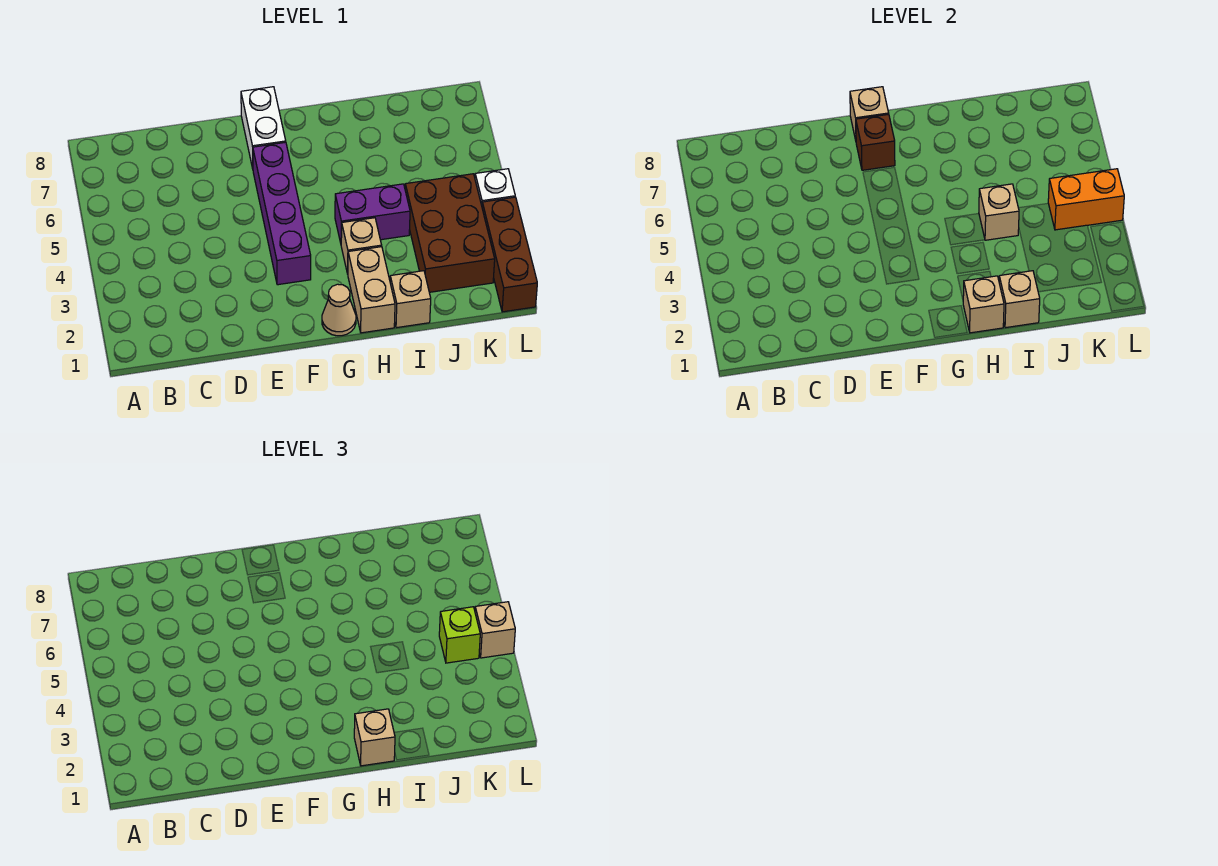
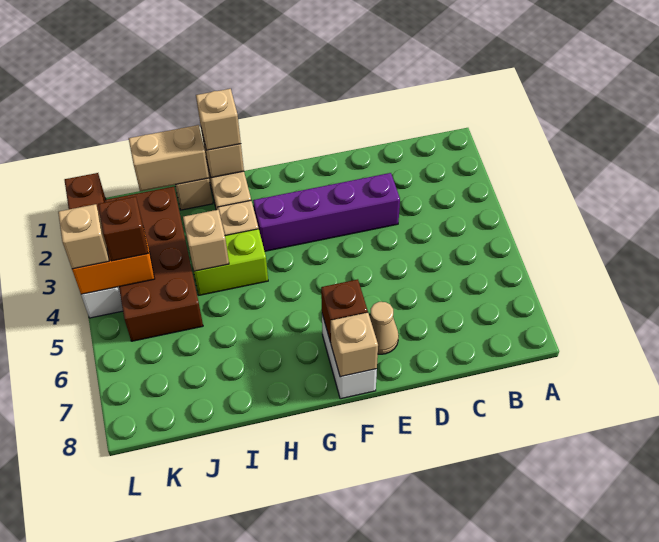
purple brick F3:F6 level 1 -> purple brick D3:G3 level 1
tan cone G1 level 1 -> tan cone E7 level 1
purple brick H4:I4 level 1 -> lime brick H4:I4 level 1
tan brick I1 level 2 -> tan brick I1:J1 level 2
brown brick J2:K4 level 1 -> brown brick J2:K5 level 1
lime brick K4 level 3 -> brown brick K4 level 3

